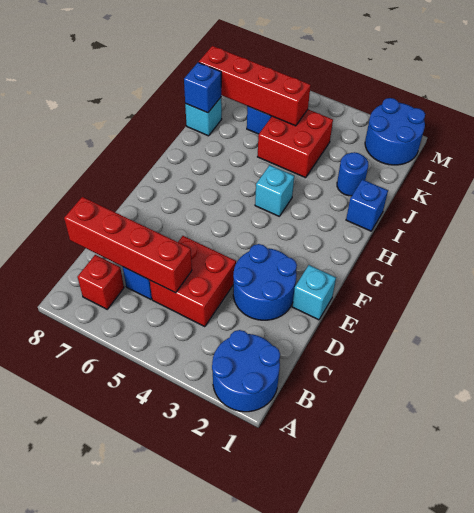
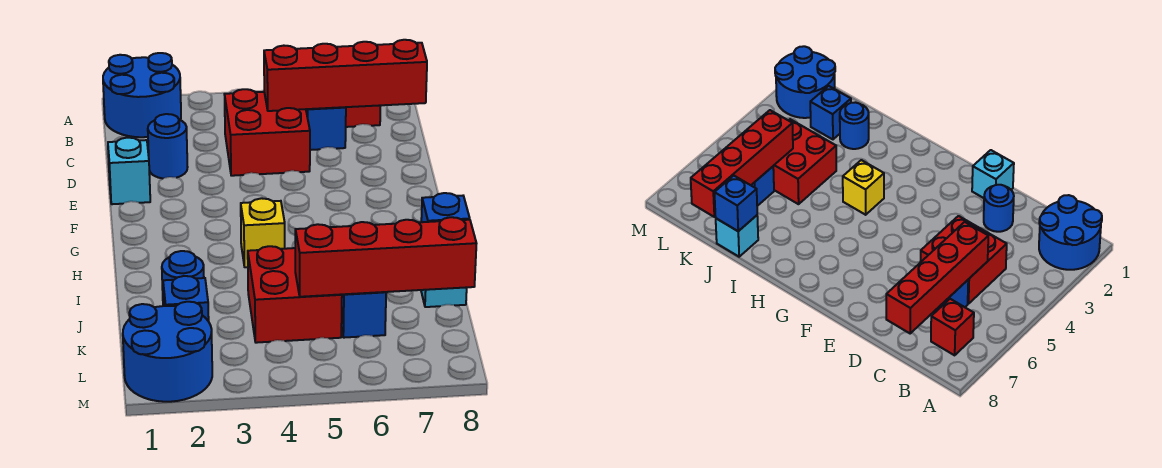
blue round brick D2:E3 level 1 -> blue round brick D2 level 1
cyan brick H4 level 1 -> yellow brick H4 level 1
blue brick I1 level 1 -> blue brick K2 level 1

